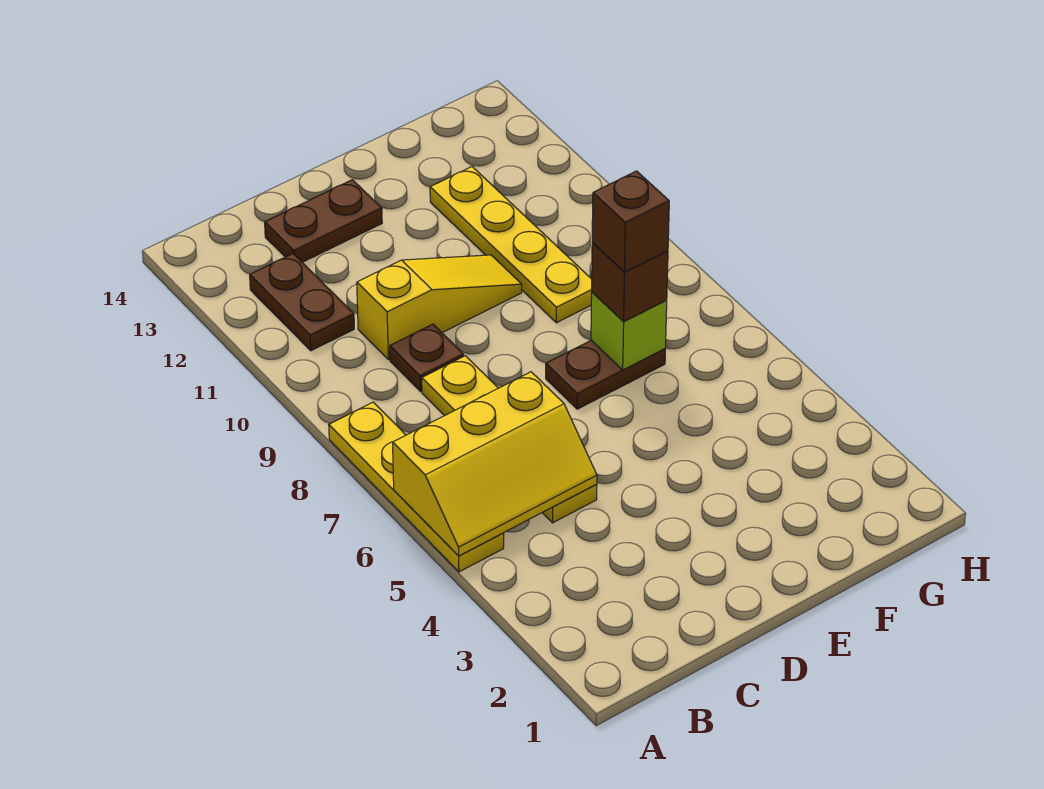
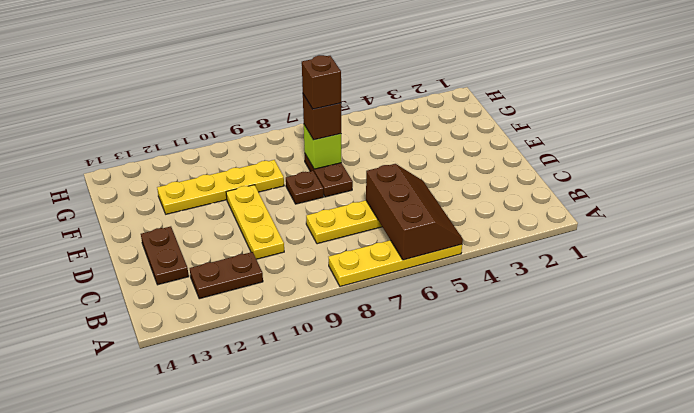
yellow slope A5:C6 level 2 top 6 -> brown slope A5:C6 level 2 top 6
brown plate C9 level 1 -> brown plate E8 level 1
yellow slope C10:E10 level 1 top C -> yellow plate C10:E10 level 1

